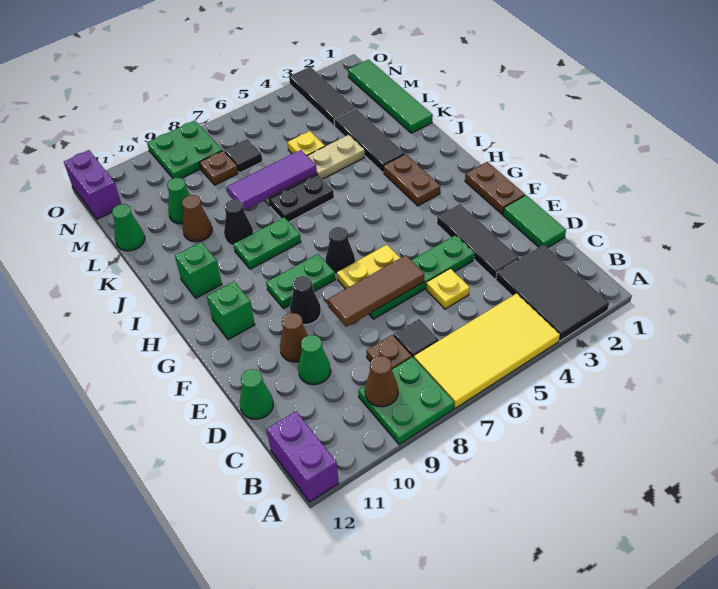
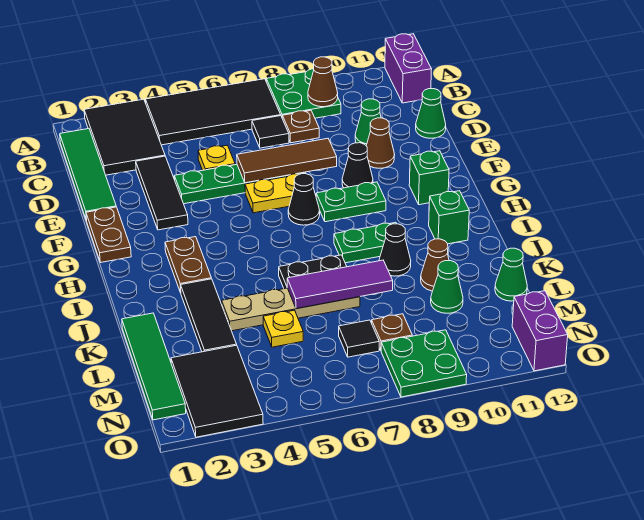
yellow tile A4:B7 level 1 -> black tile A4:B7 level 1
green tile D1:E1 level 1 -> green tile B1:E1 level 1
black tile M3:O3 level 1 -> black tile M2:O3 level 1

